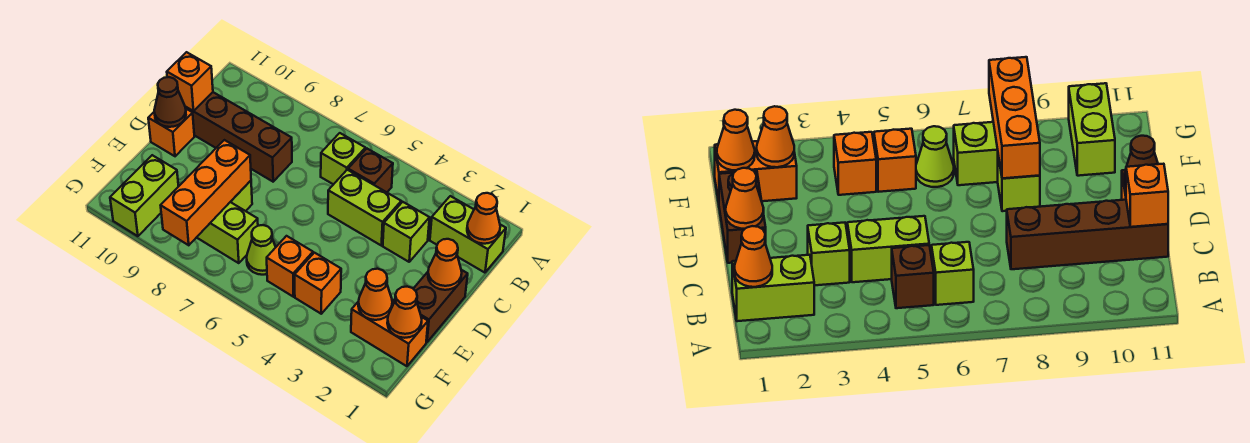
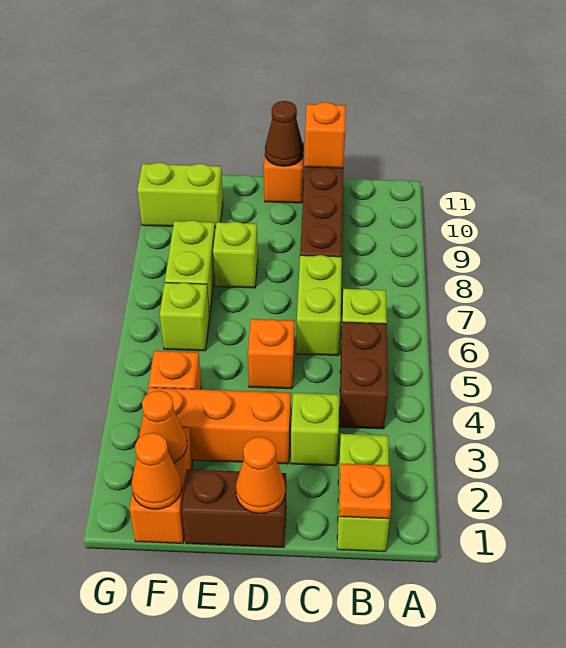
orange cone B1 level 2 -> orange plate B1 level 2
brown brick B5 level 1 -> brown brick B4:B5 level 1
lime brick C4:C5 level 1 -> lime brick C6:C7 level 1
orange brick E8:G8 level 2 -> orange brick D3:F3 level 1
orange brick F5 level 1 -> orange brick D5 level 1
lime cone F6 level 1 -> lime brick F6 level 1

